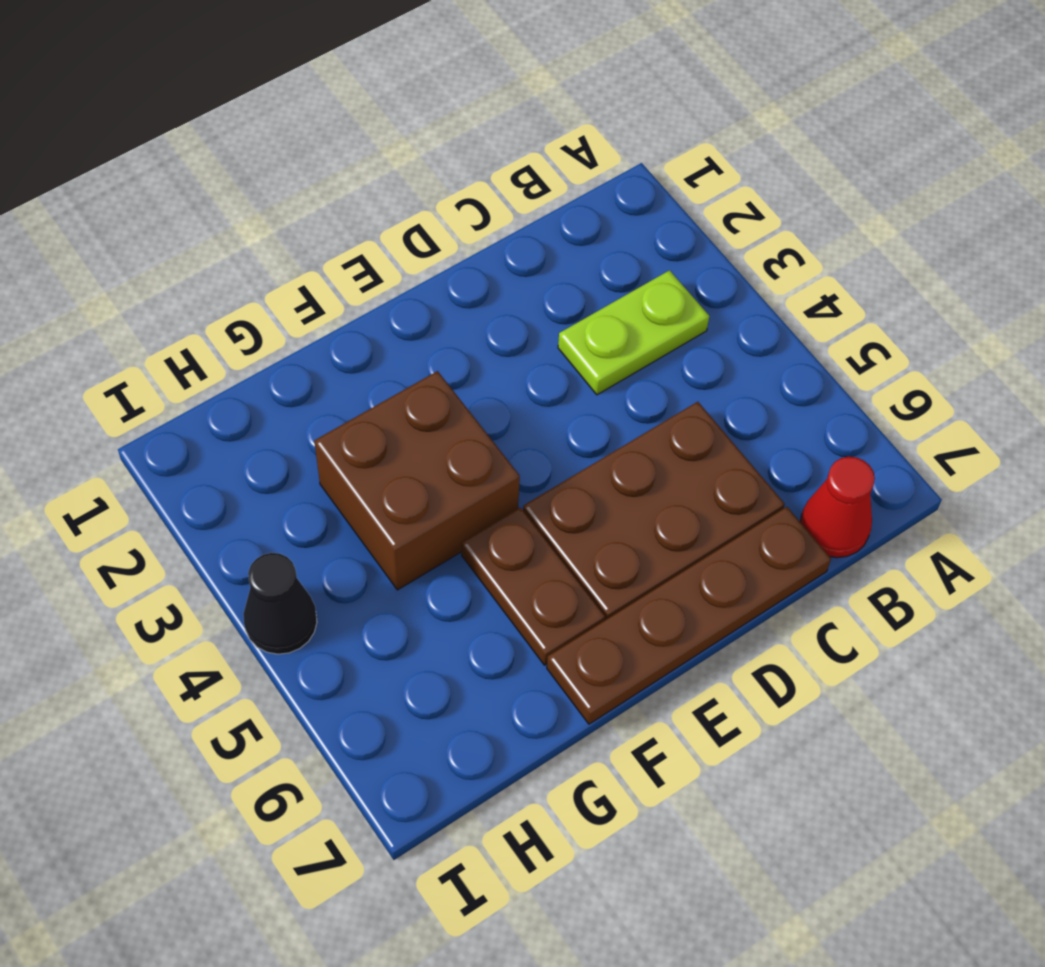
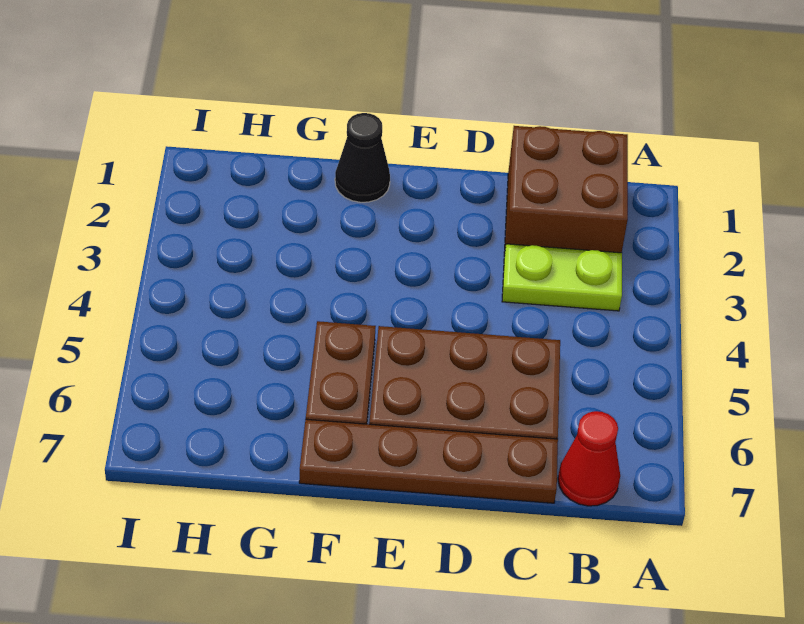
brown brick F3:G4 level 1 -> brown brick B1:C2 level 1
black cone I4 level 1 -> black cone F1 level 1

